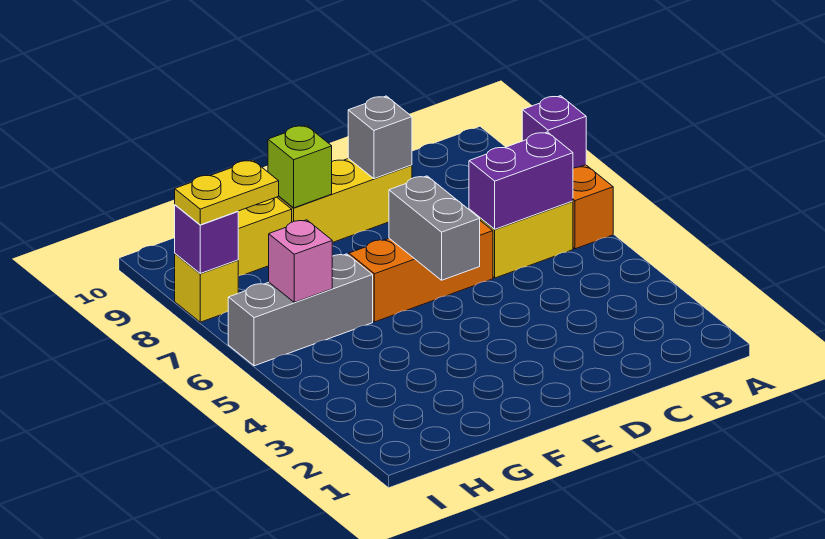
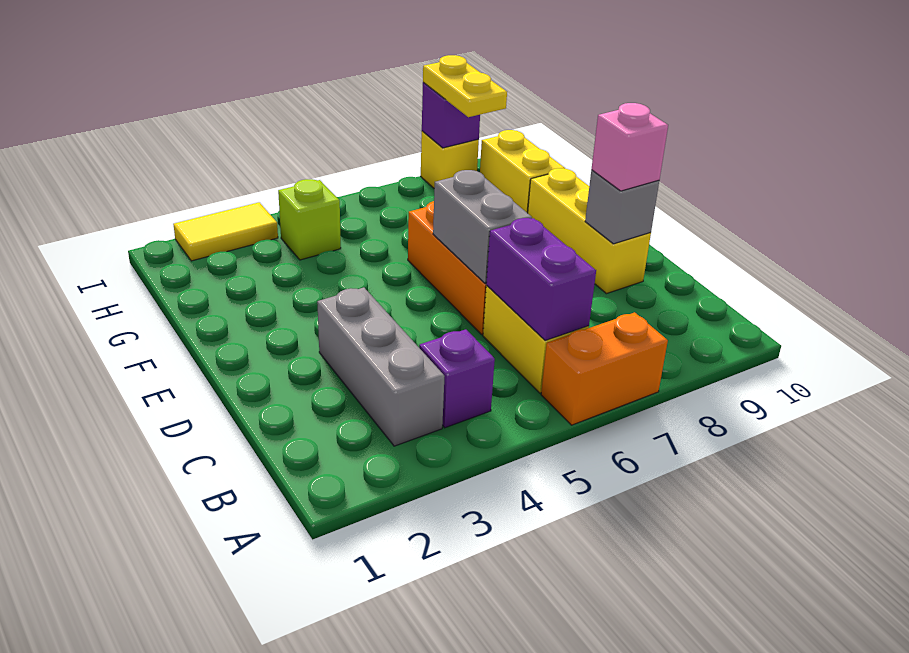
purple brick A7 level 2 -> purple brick B4 level 1
grey brick E5:E6 level 2 -> grey brick D6:E6 level 2
lime brick F9 level 2 -> lime brick H4 level 1
grey brick G6:I6 level 1 -> grey brick B3:D3 level 1
pink brick H6 level 2 -> pink brick D9 level 3
none -> yellow tile I2:I3 level 1

